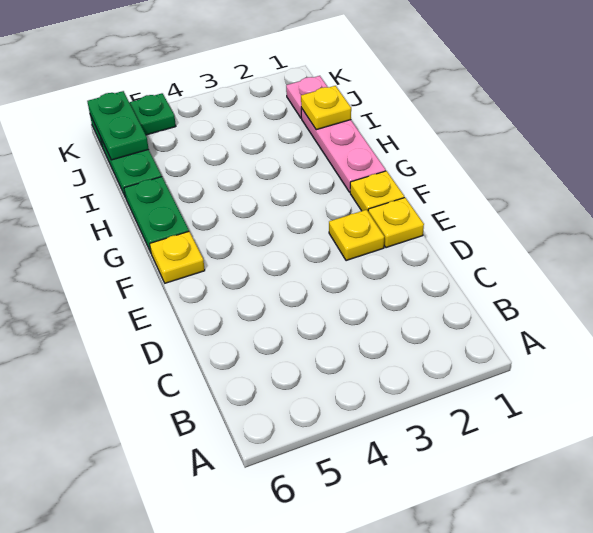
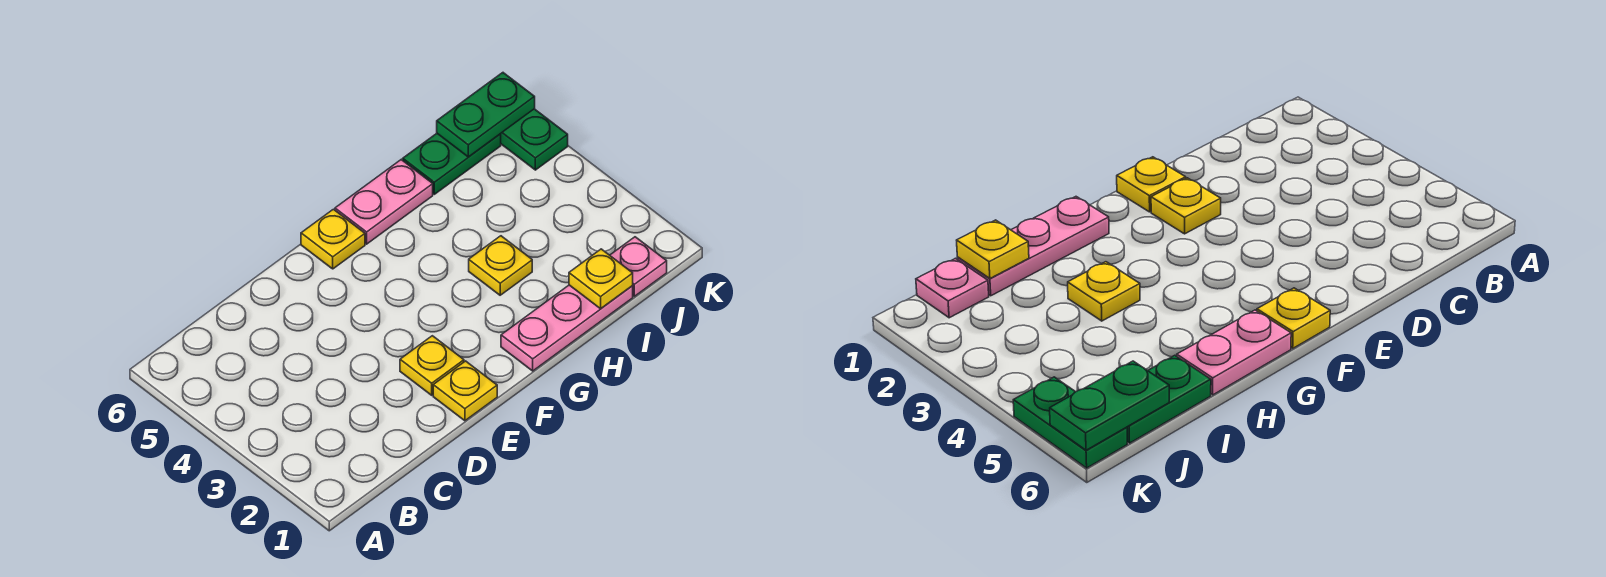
yellow plate F1 level 1 -> yellow plate H3 level 1
green plate G6:H6 level 1 -> pink plate G6:H6 level 1

